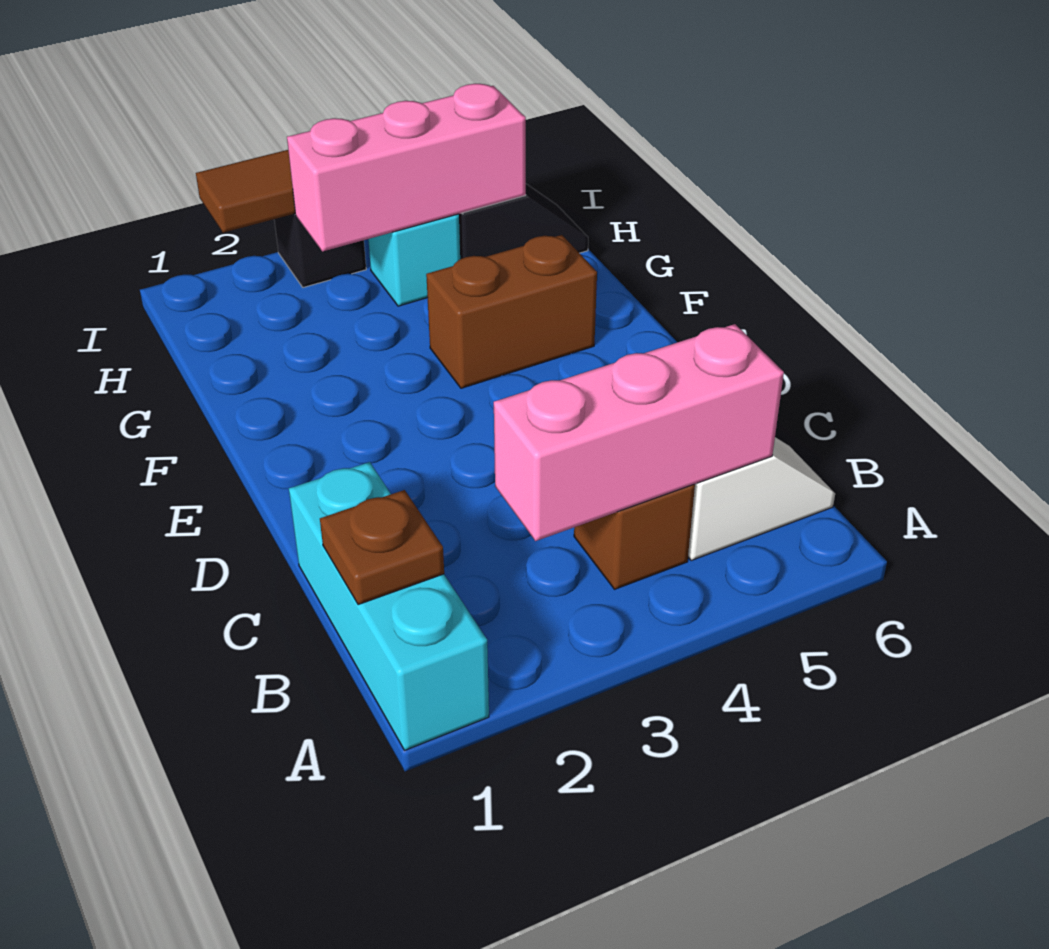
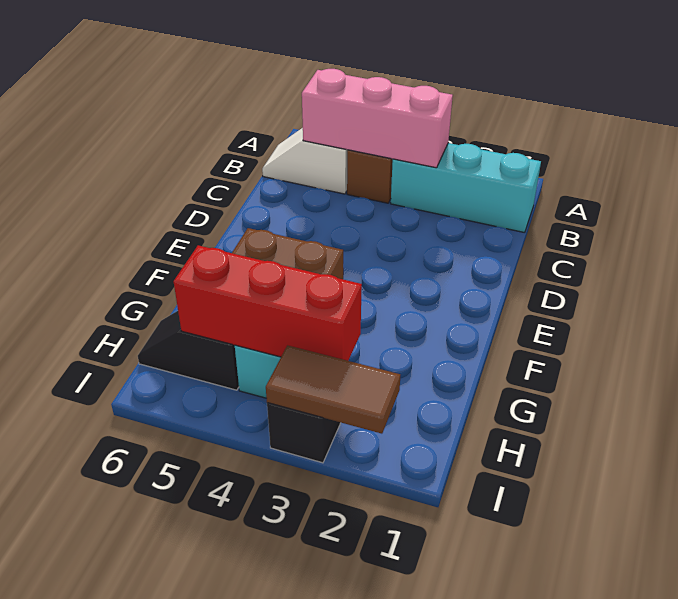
cyan brick A1:C1 level 1 -> cyan brick B1:B3 level 1
brown plate B1 level 2 -> none
pink brick H3:H5 level 2 -> red brick H3:H5 level 2

